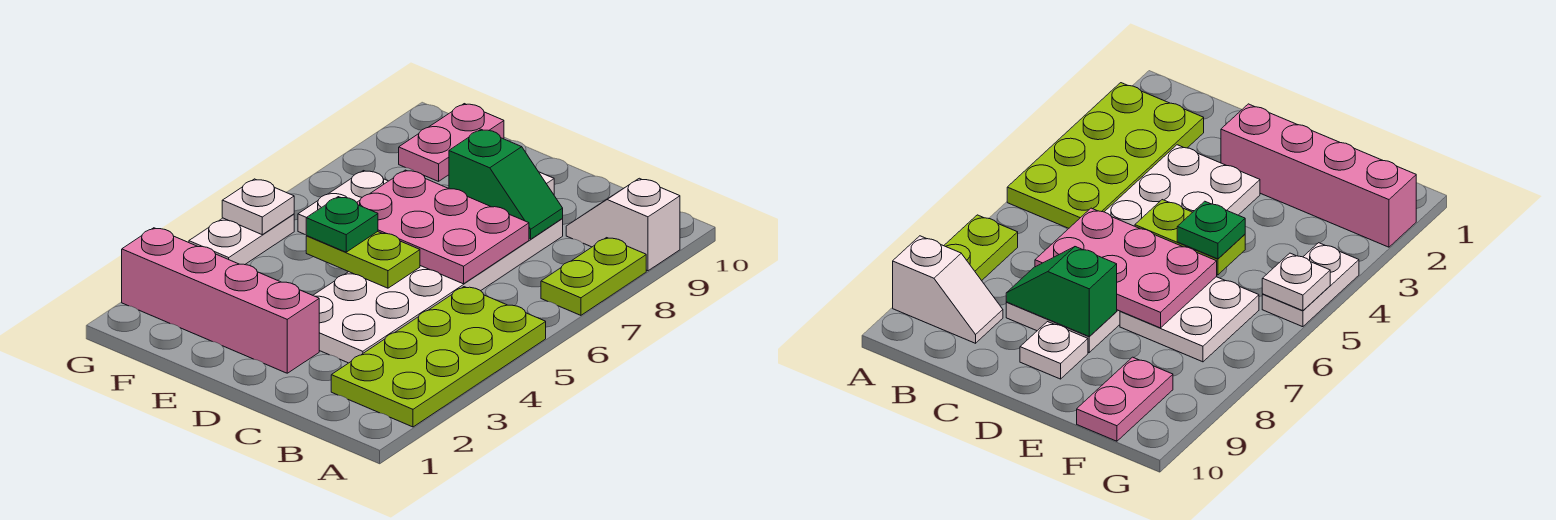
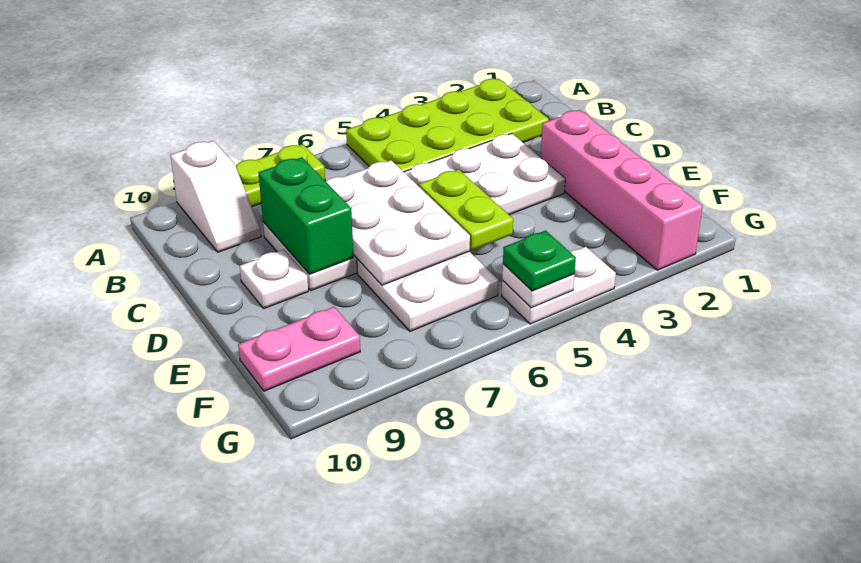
pink plate C6:E7 level 2 -> white plate C6:E7 level 2
green slope C8:D8 level 2 top D -> green brick C8:D8 level 2
green plate E5 level 3 -> green plate G5 level 3

